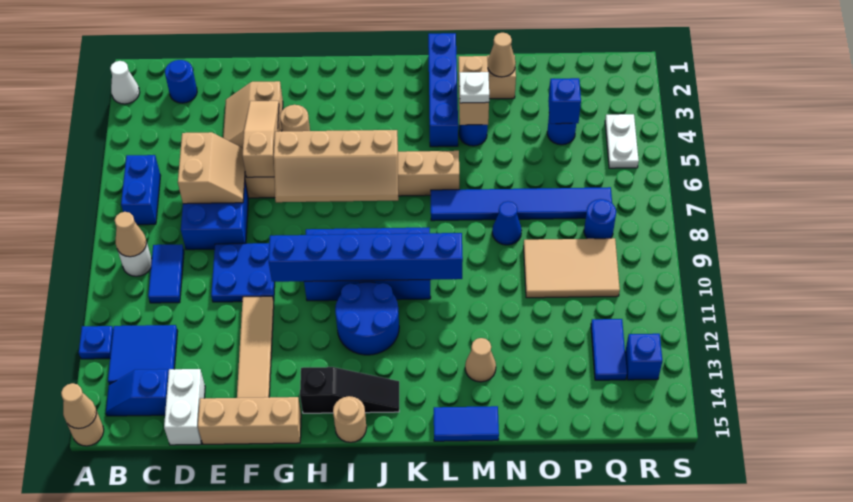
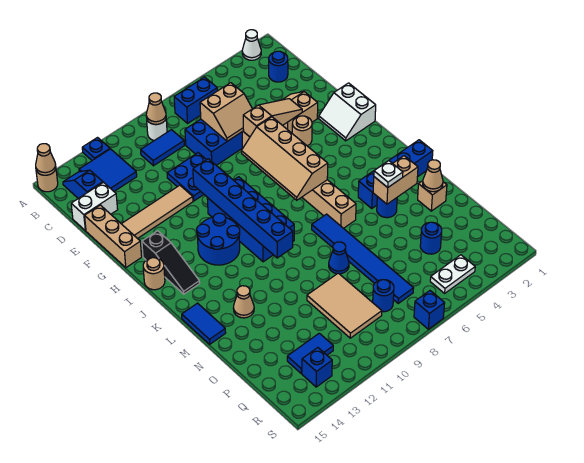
none -> white slope G1:H2 level 1 top 1
blue brick P4 level 2 -> blue brick S7 level 1

